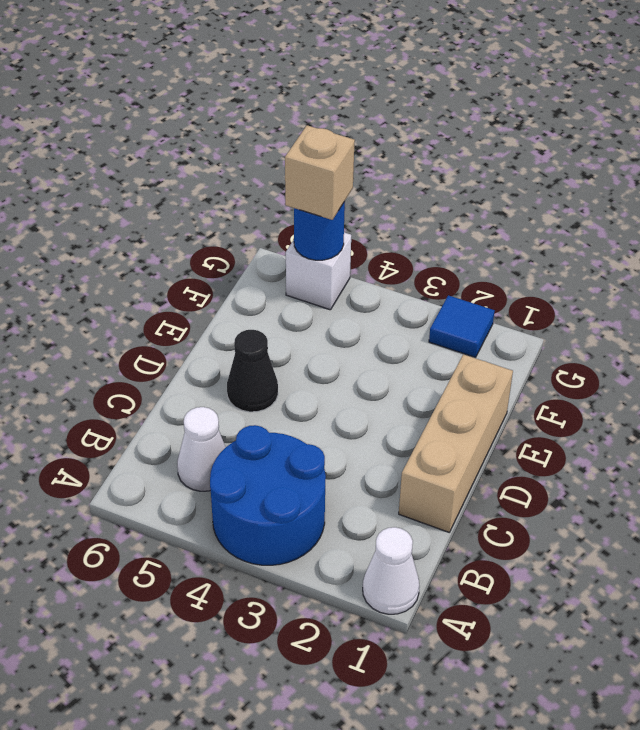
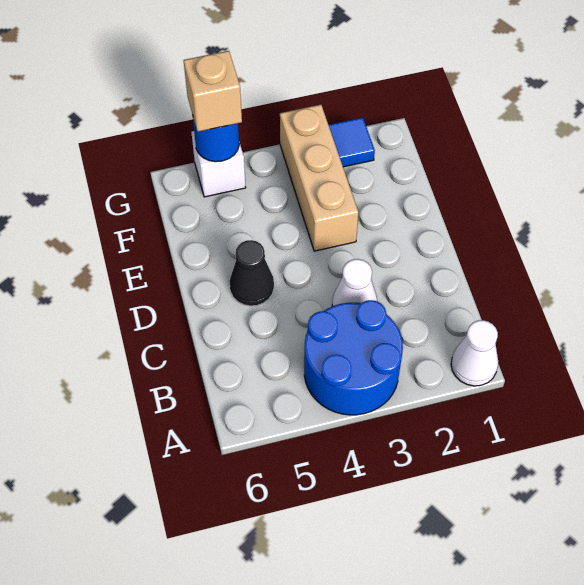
white cone B5 level 1 -> white cone C3 level 1
tan brick C1:E1 level 1 -> tan brick E3:G3 level 1

